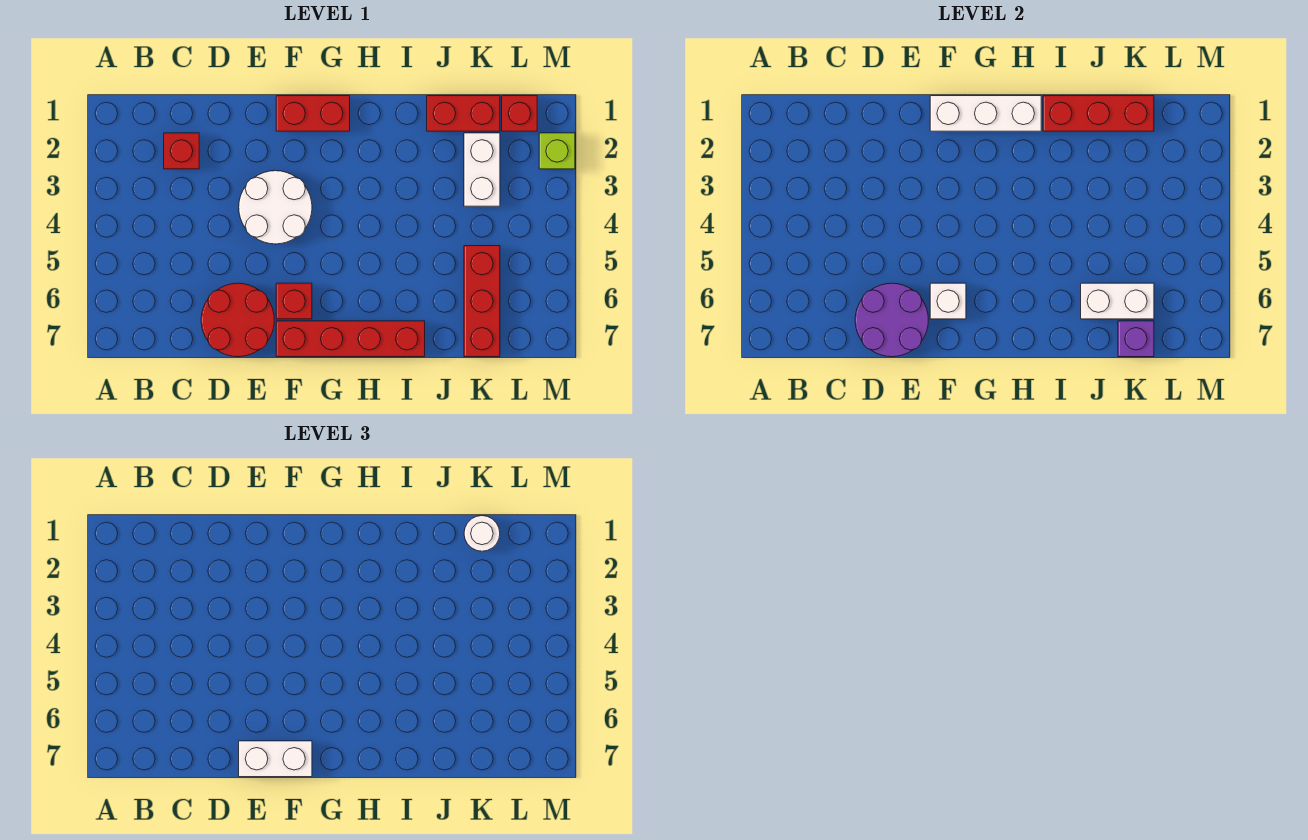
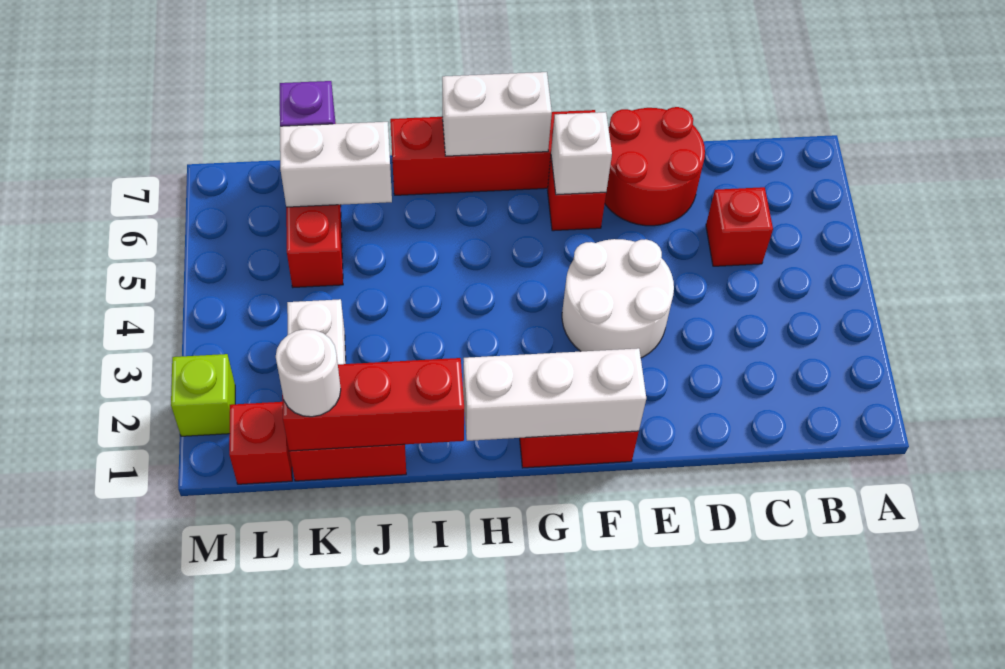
red brick C2 level 1 -> red brick C5 level 1
purple round brick D6:E7 level 2 -> none
white brick E7:F7 level 3 -> white brick G7:H7 level 2

